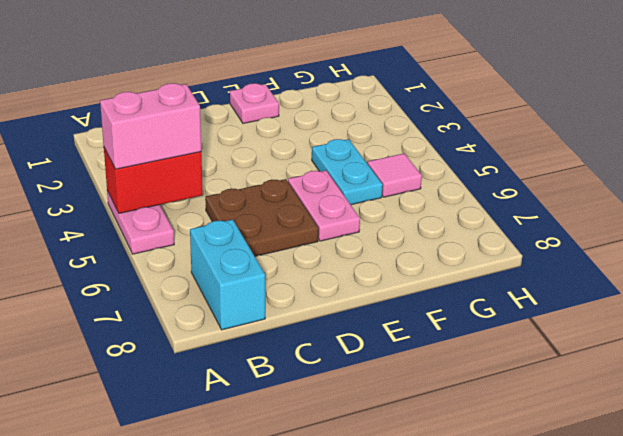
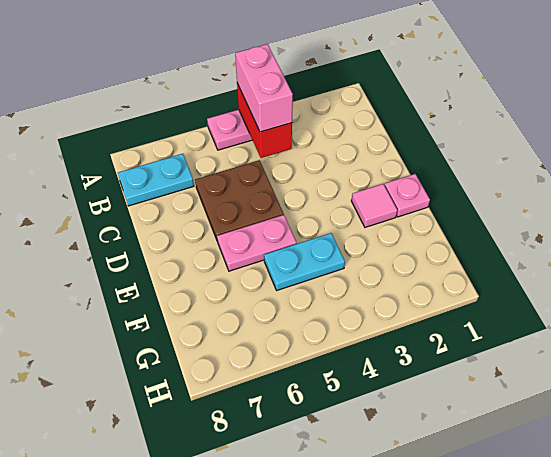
cyan brick B7:B8 level 1 -> cyan plate B7:B8 level 1
pink tile G5 level 1 -> pink tile E2 level 1

